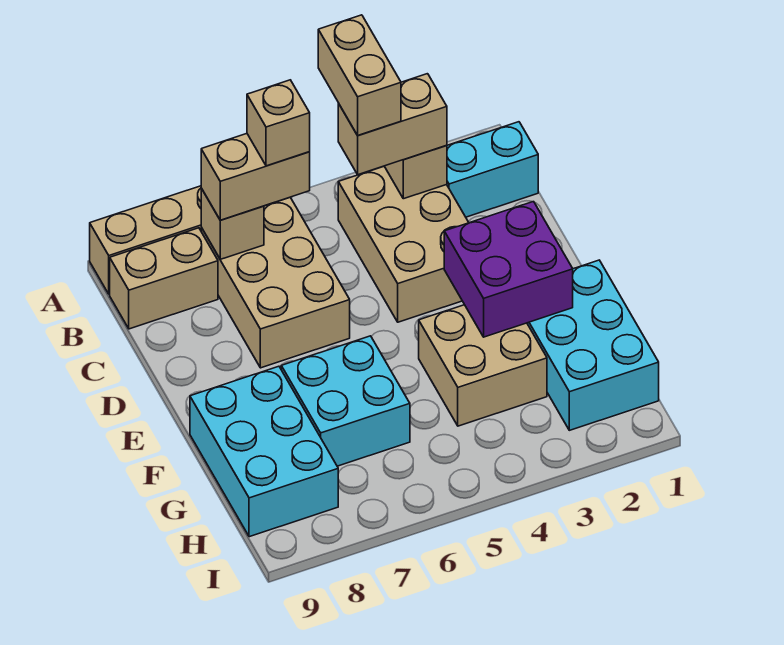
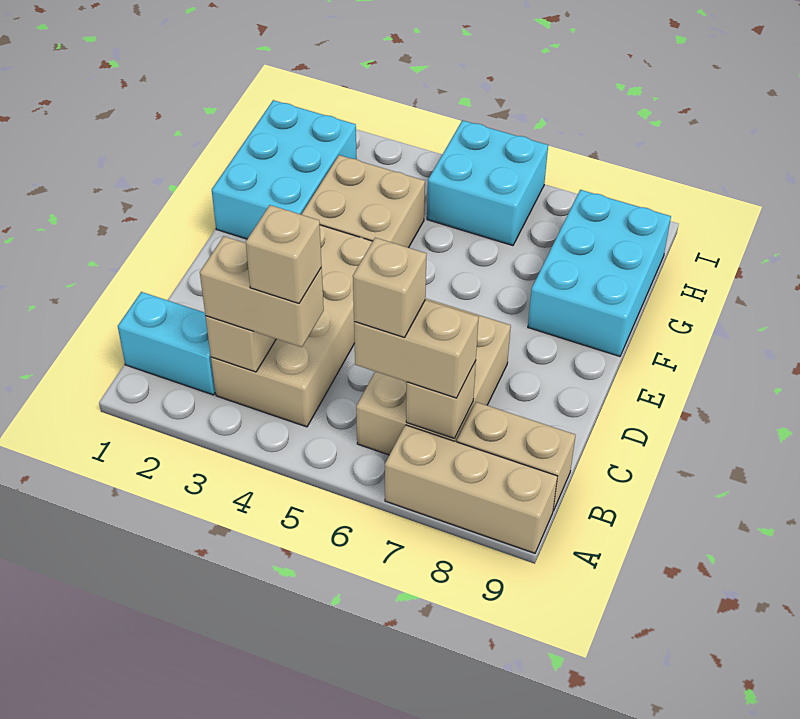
tan brick A4:B4 level 4 -> tan brick B4 level 4
tan brick B3:D4 level 1 -> tan brick B3:E4 level 1
purple brick E2:F3 level 2 -> none
cyan brick F6:G7 level 1 -> cyan brick H5:I6 level 1

